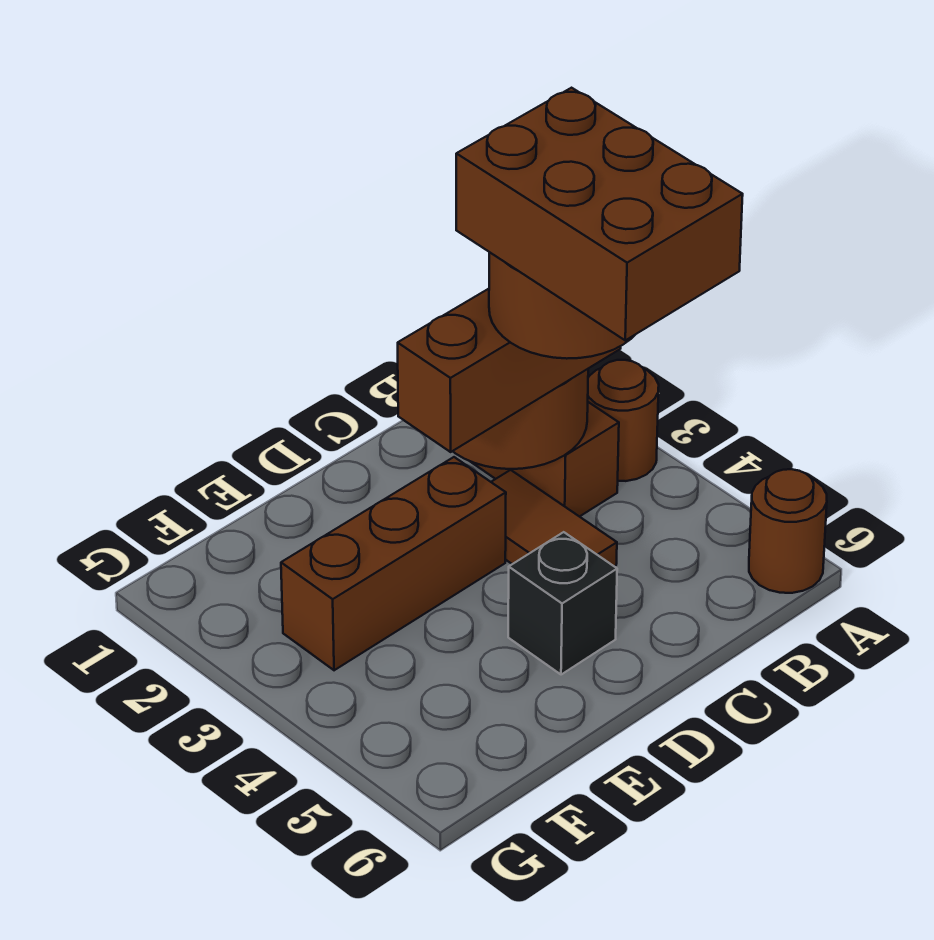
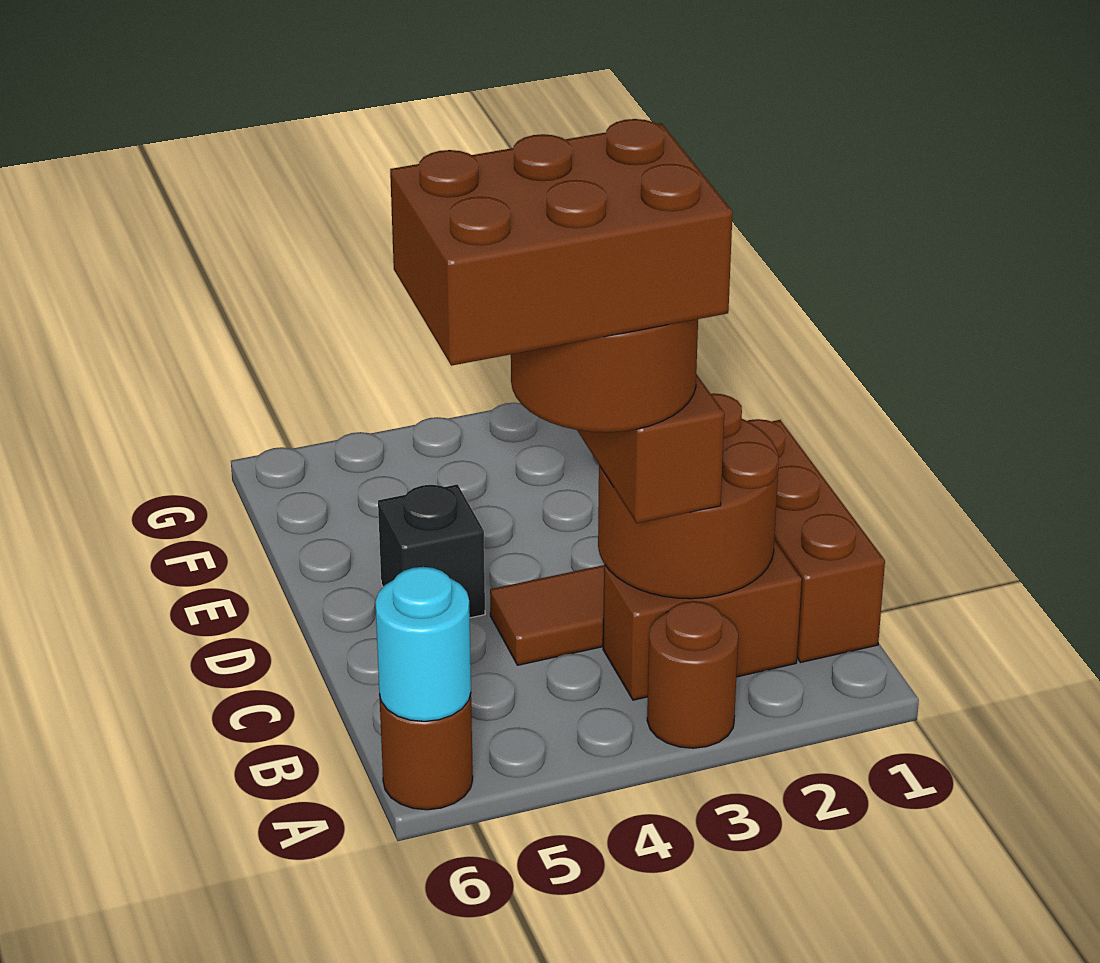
none -> cyan round brick A6 level 2
brown brick D3:F3 level 1 -> brown brick B1:D1 level 1

